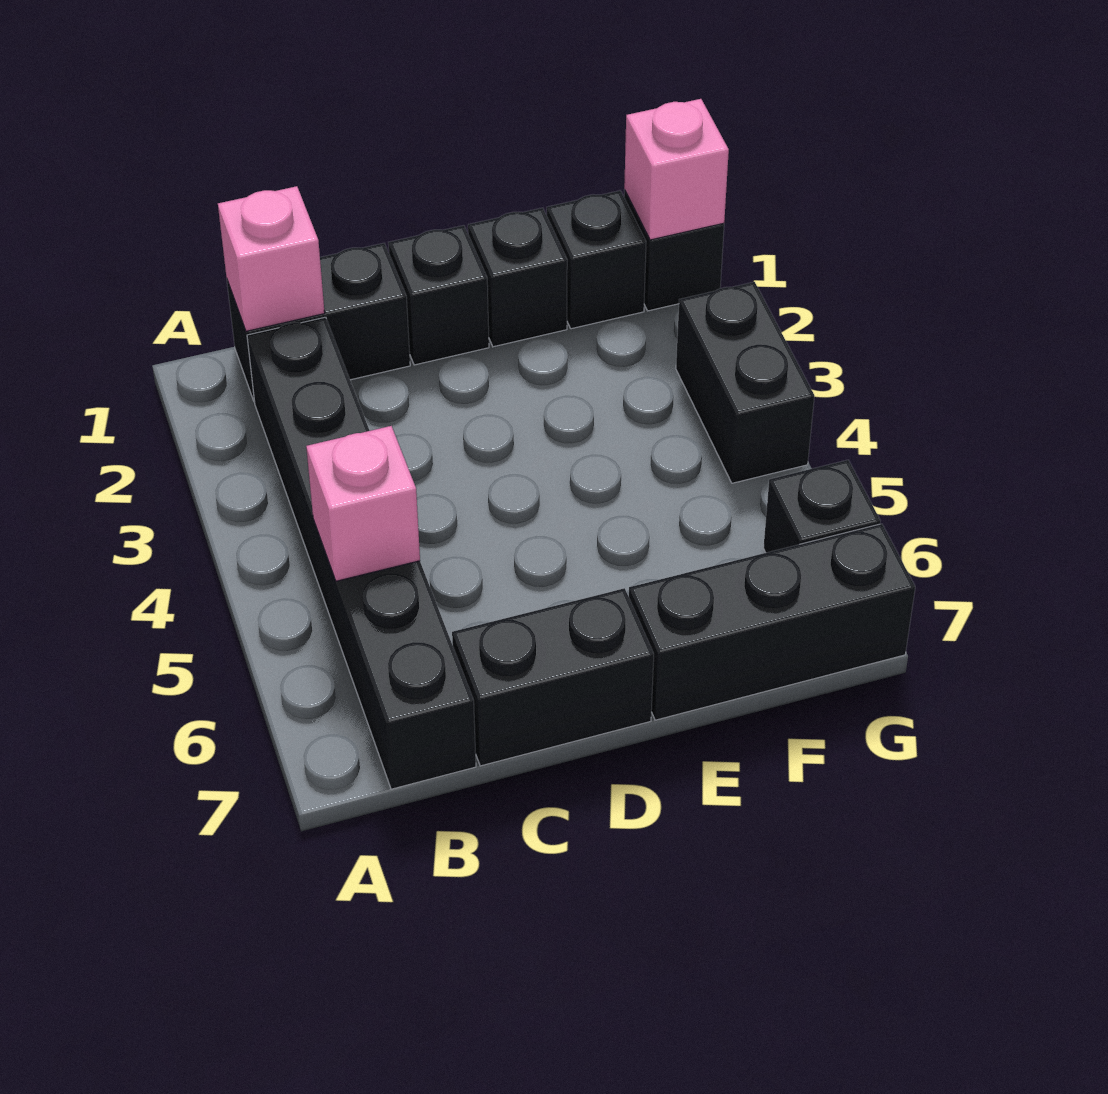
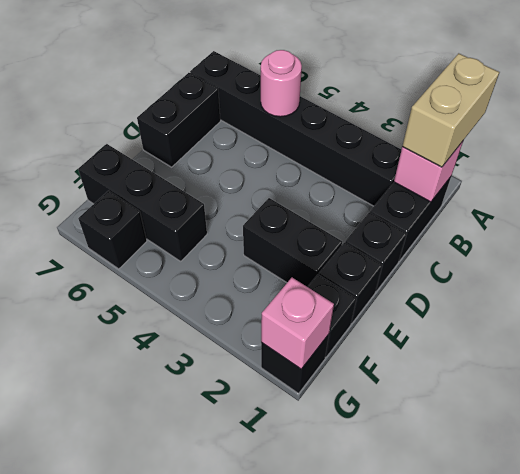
none -> tan brick A1:B1 level 3
pink brick B5 level 2 -> pink round brick B5 level 2
black brick E7:G7 level 1 -> black brick F5:F7 level 1
black brick G3:G4 level 1 -> black brick E2:E3 level 1

